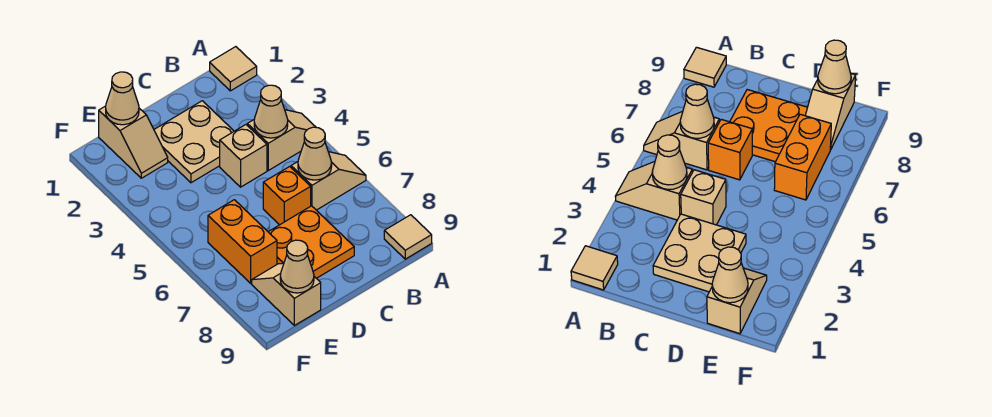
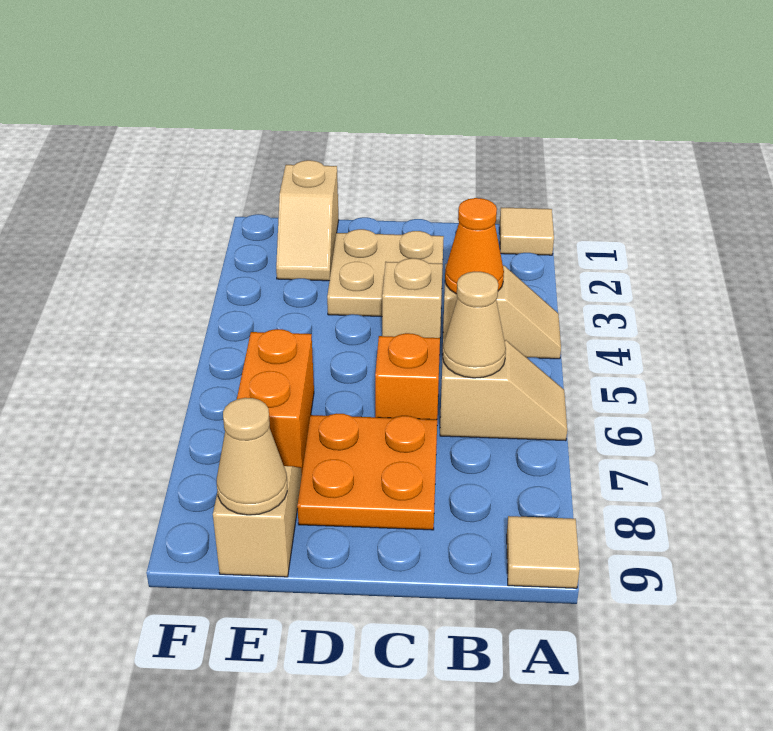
tan cone B4 level 2 -> orange cone B4 level 2
tan cone E1 level 2 -> none

